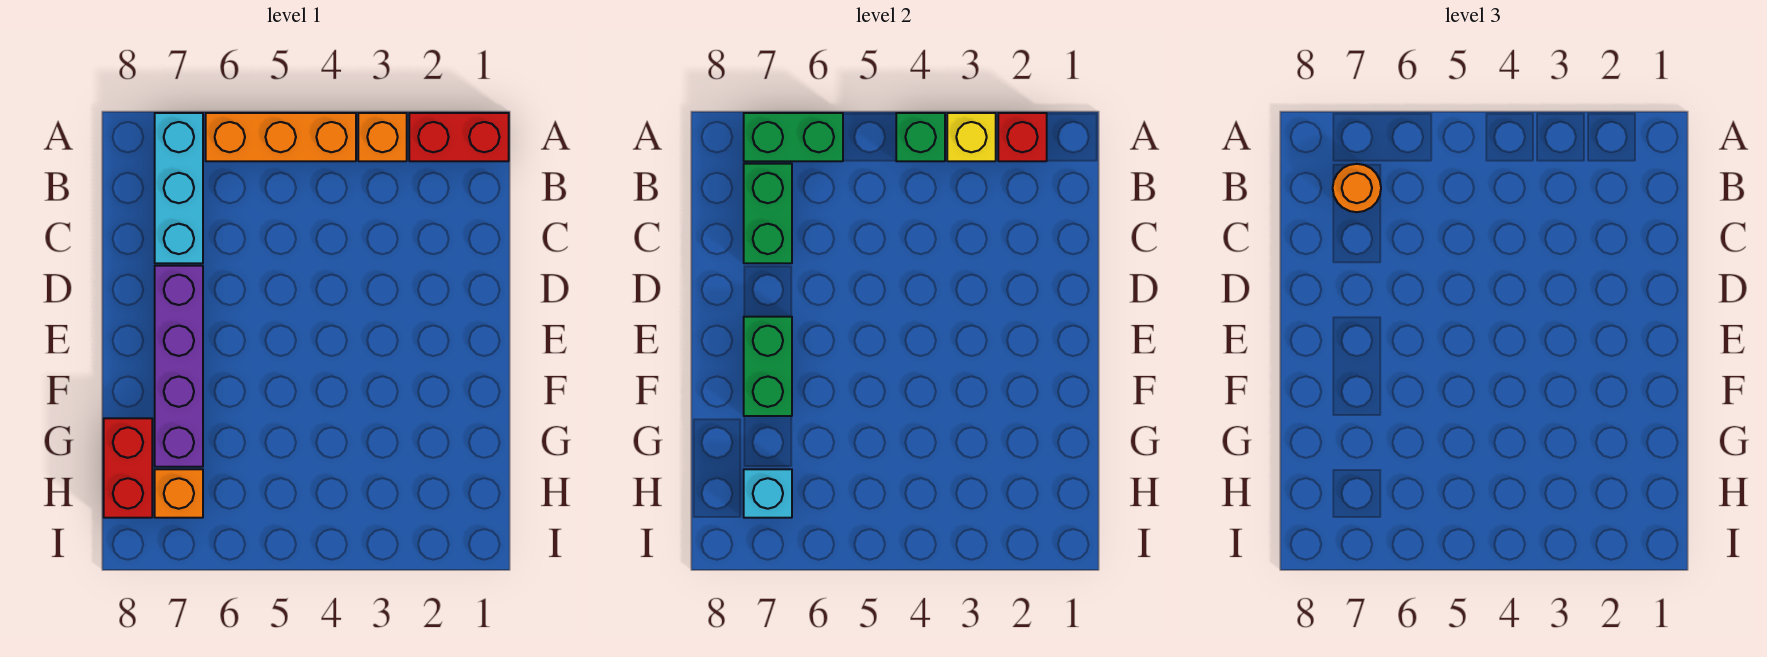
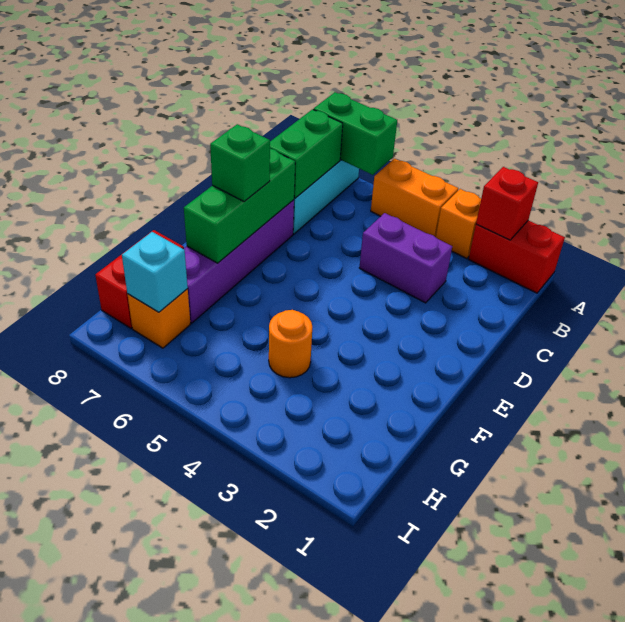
yellow brick A3 level 2 -> none
orange brick A4:A6 level 1 -> orange brick A4:A5 level 1
green brick A4 level 2 -> green brick E7 level 3
orange round brick B7 level 3 -> orange round brick G4 level 1
none -> purple brick C3:C4 level 1
green brick E7:F7 level 2 -> green brick D7:F7 level 2

